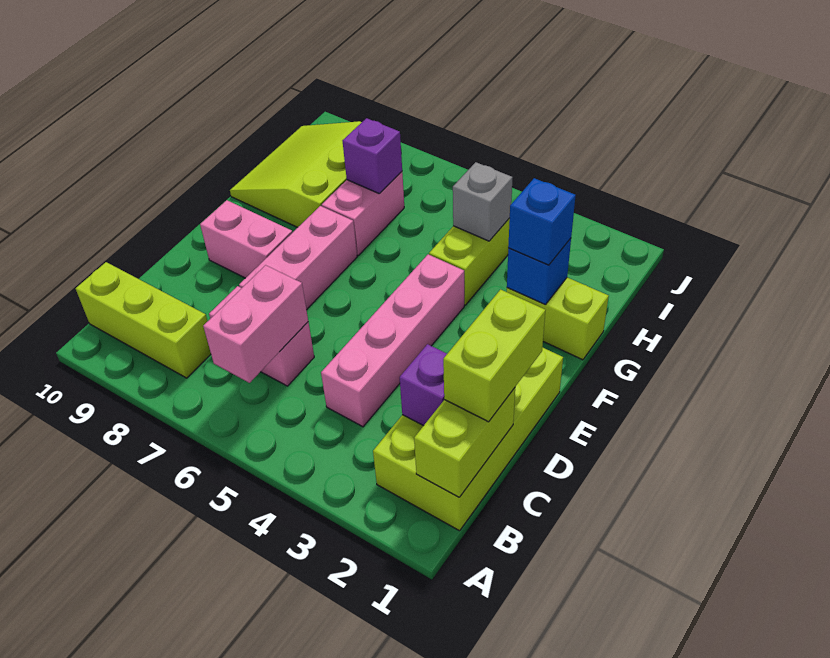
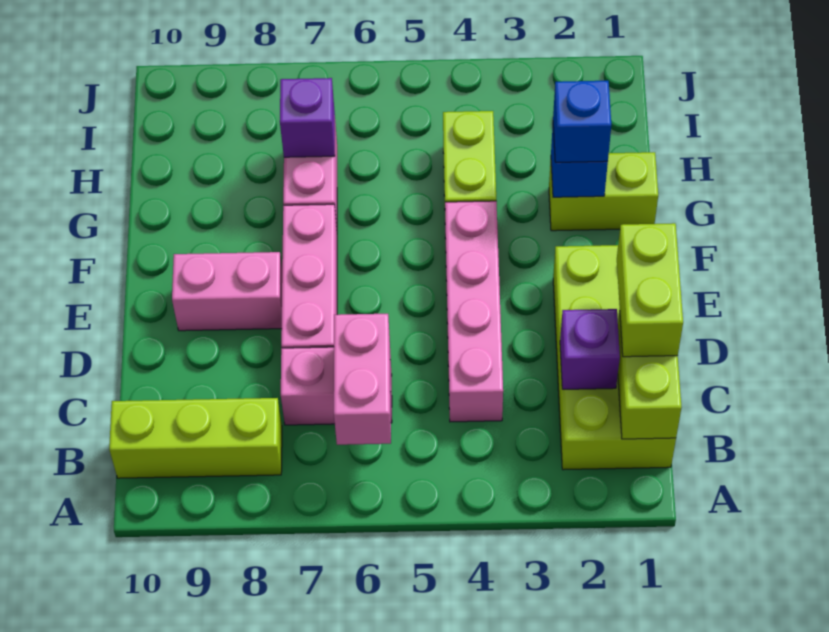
lime slope G8:I10 level 1 top 8 -> none
grey brick H4 level 2 -> none

